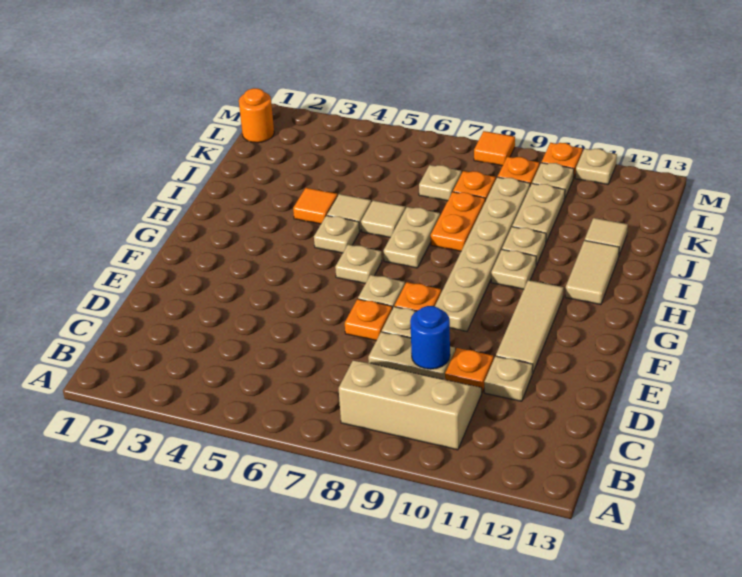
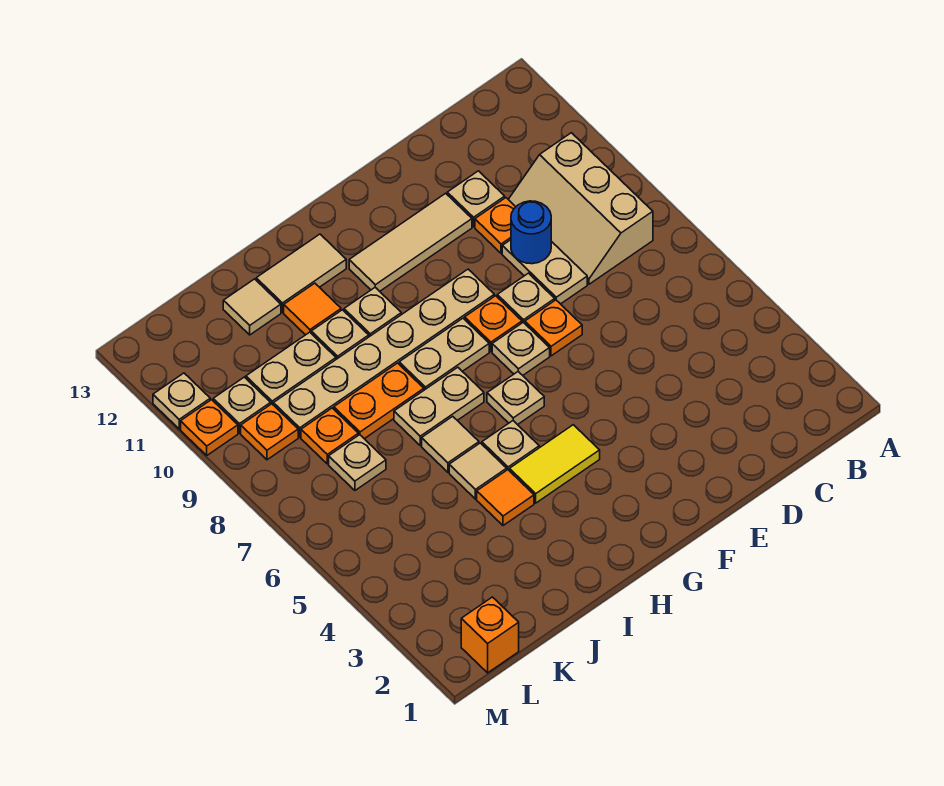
none -> yellow tile G4:H4 level 1
none -> tan plate G8:H8 level 1
orange round brick L1 level 1 -> orange brick L1 level 1
orange tile M8 level 1 -> orange tile I11 level 1

